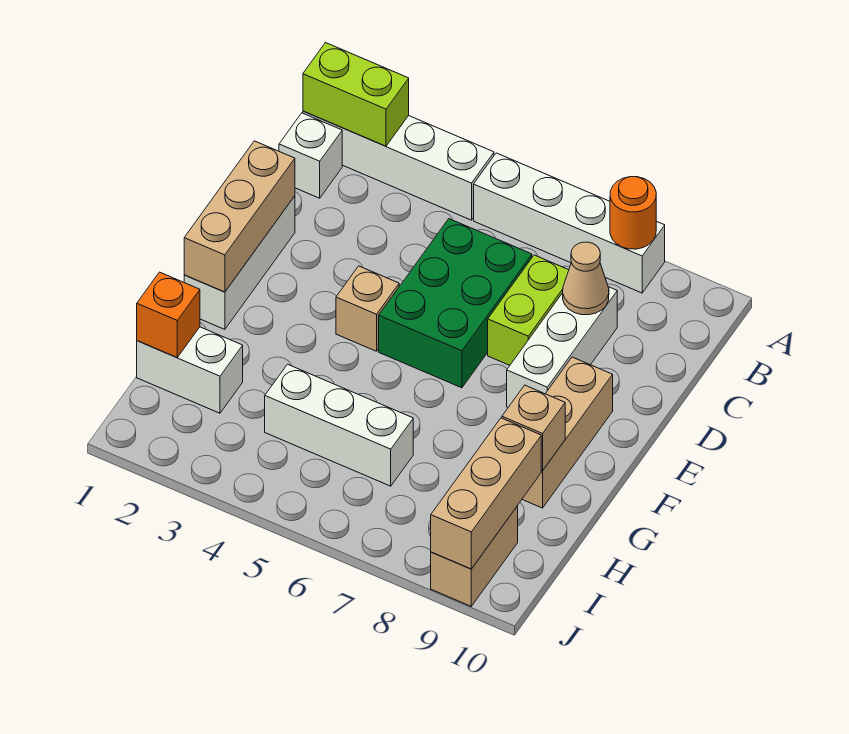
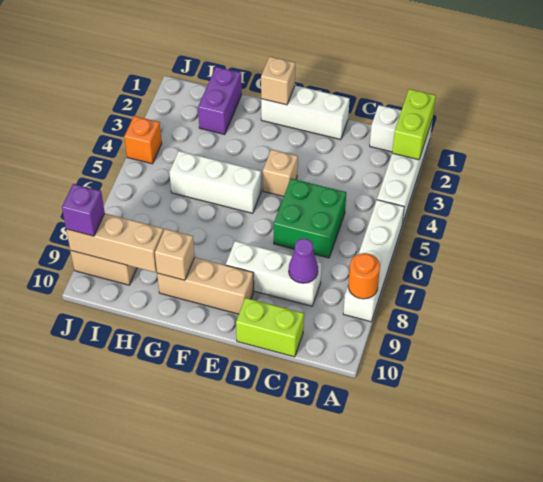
green brick C5:E6 level 1 -> green brick C5:D6 level 1
lime brick C7:D7 level 1 -> lime brick C10:D10 level 1
tan cone C8 level 2 -> purple cone C8 level 2
tan brick D1:F1 level 2 -> tan brick F1 level 2
white brick H1:H2 level 1 -> purple brick H1:H2 level 1
orange brick H1 level 2 -> orange brick J4 level 1
white brick H4:H6 level 1 -> white brick F5:H5 level 1
none -> purple brick J9 level 3

